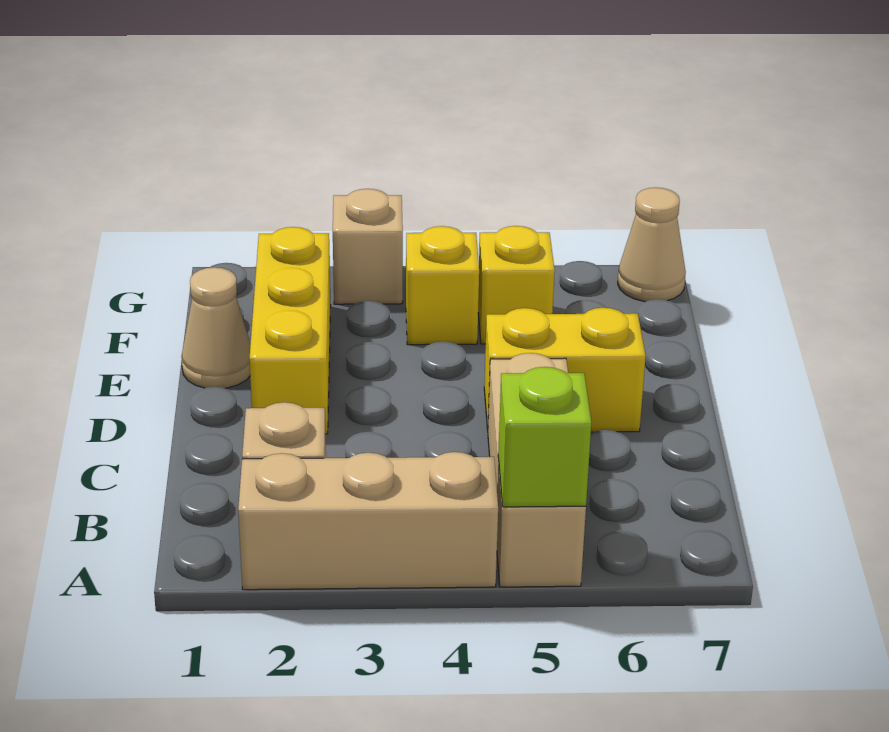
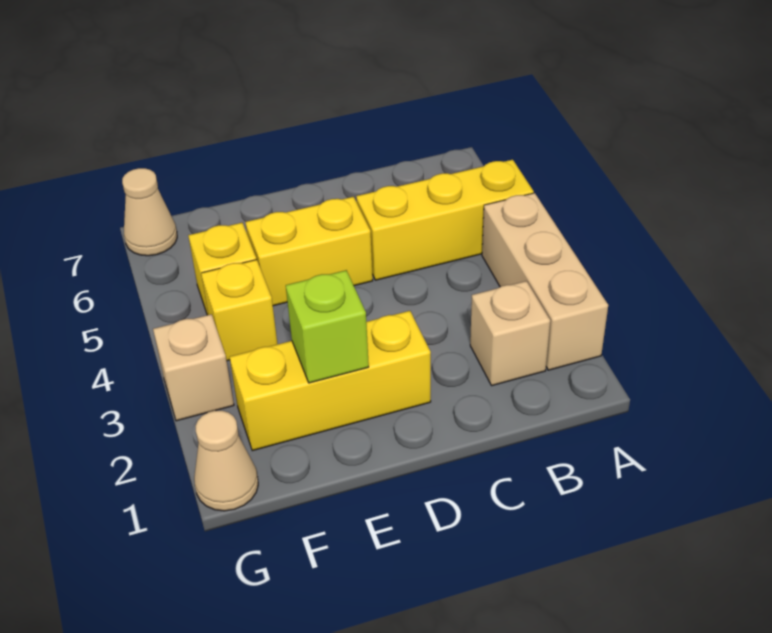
tan brick A5:C5 level 1 -> yellow brick A5:C5 level 1
lime brick A5 level 2 -> lime brick E2 level 2
yellow brick D5:D6 level 1 -> yellow brick D5:E5 level 1
tan cone E1 level 1 -> tan cone G1 level 1

